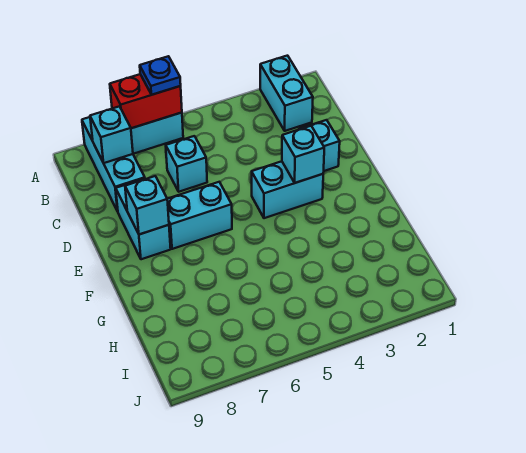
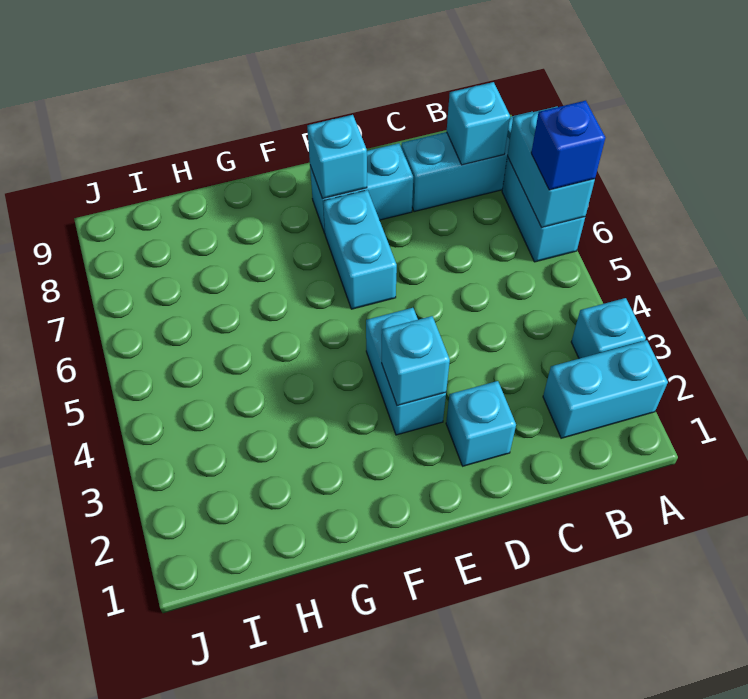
red brick A6:A7 level 2 -> cyan brick A6:A7 level 2
blue plate A6 level 3 -> blue brick A6 level 3
cyan brick C6 level 1 -> cyan brick A3 level 1

